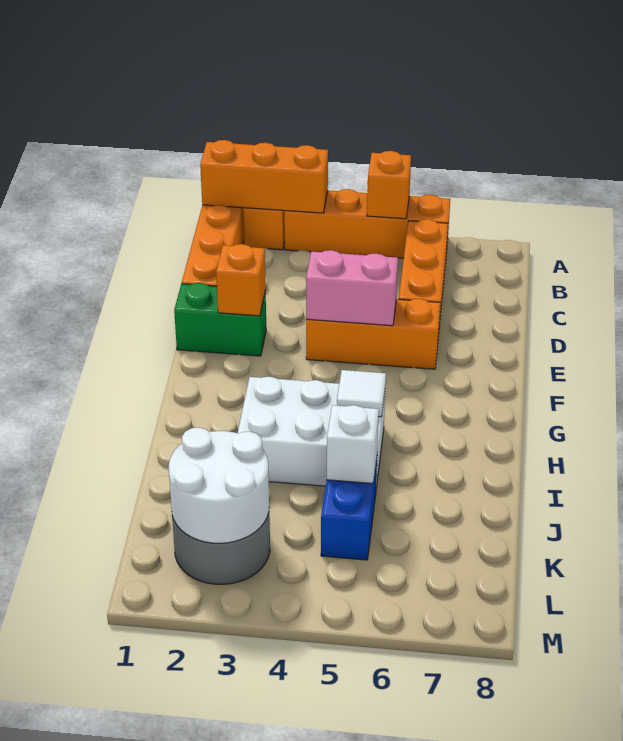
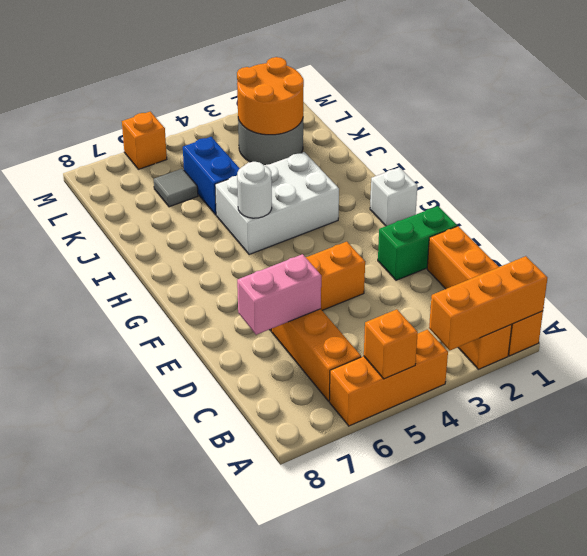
orange brick A3:A6 level 1 -> orange brick A4:A6 level 1
orange brick E2 level 2 -> orange brick M6 level 1
pink brick E4:E5 level 2 -> pink brick D6:D7 level 2
white tile H5 level 2 -> white round brick H5 level 2
white brick J5 level 2 -> white brick G1 level 1
white round brick K2:L3 level 2 -> orange round brick K2:L3 level 2
none -> grey tile K6 level 1

